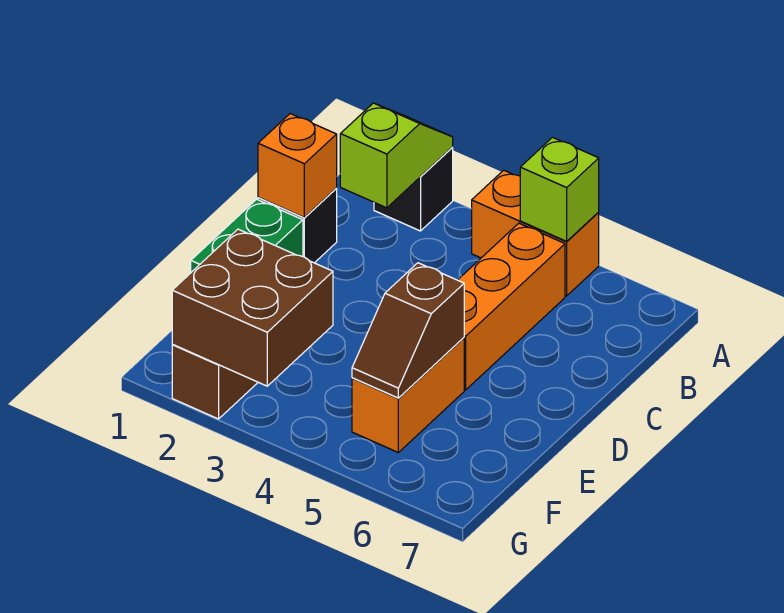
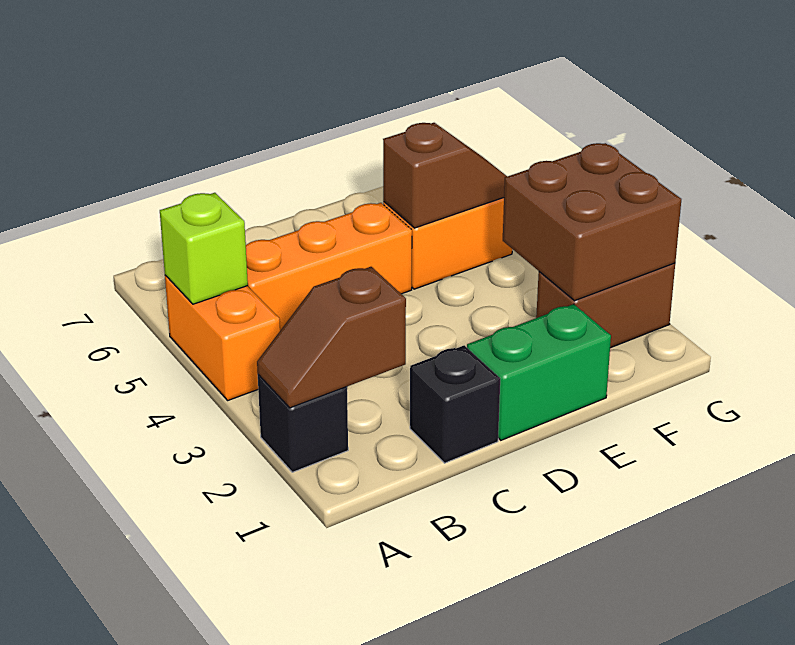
lime slope A2:B2 level 2 top B -> brown slope A2:B2 level 2 top B
orange brick C1 level 2 -> none

